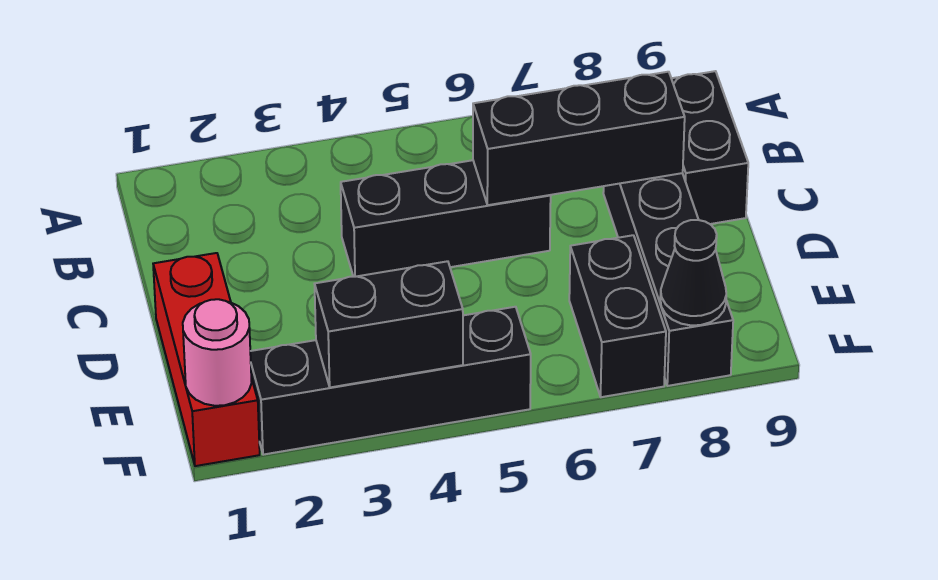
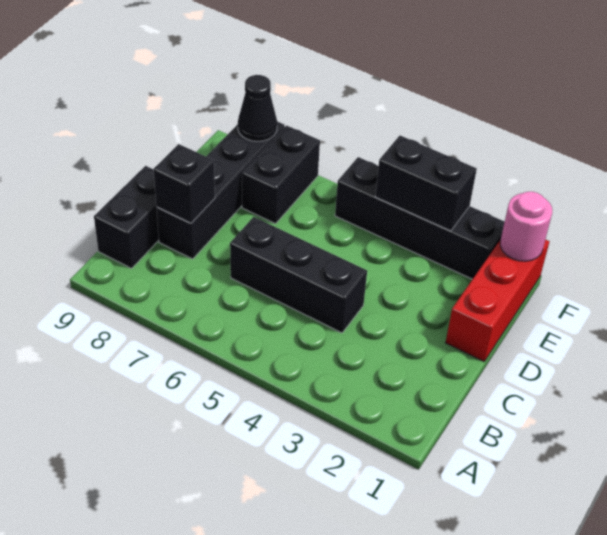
black brick C6:C8 level 2 -> black brick C8 level 2

